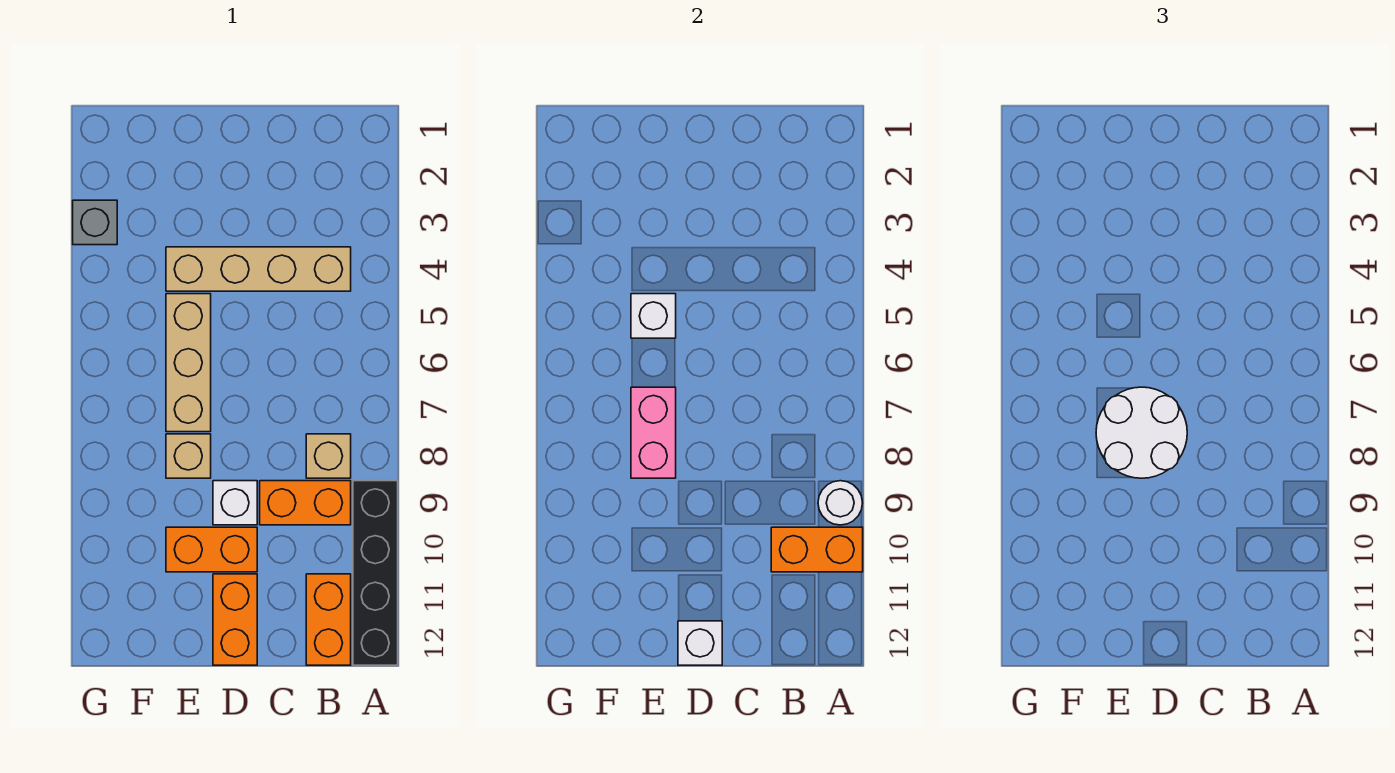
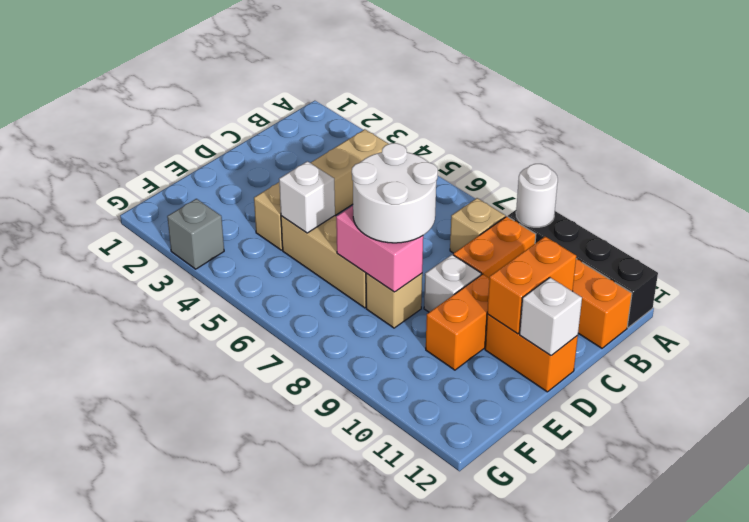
orange brick A10:B10 level 2 -> orange brick C11:D11 level 2

